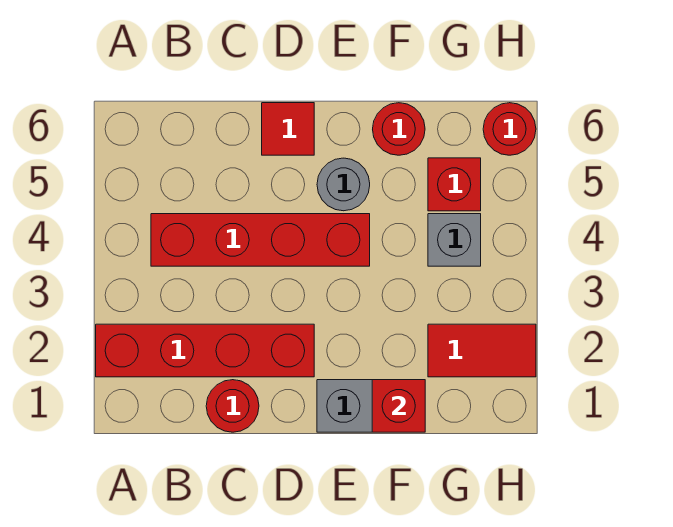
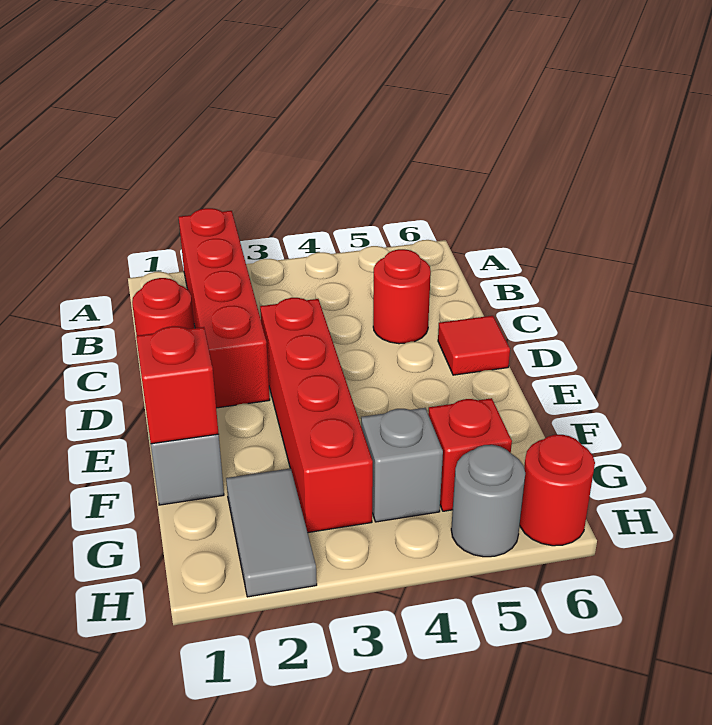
red brick B4:E4 level 1 -> red brick D3:G3 level 1
grey round brick E5 level 1 -> grey round brick H5 level 1
red round brick F6 level 1 -> red round brick C5 level 1
red tile G2:H2 level 1 -> grey tile G2:H2 level 1

